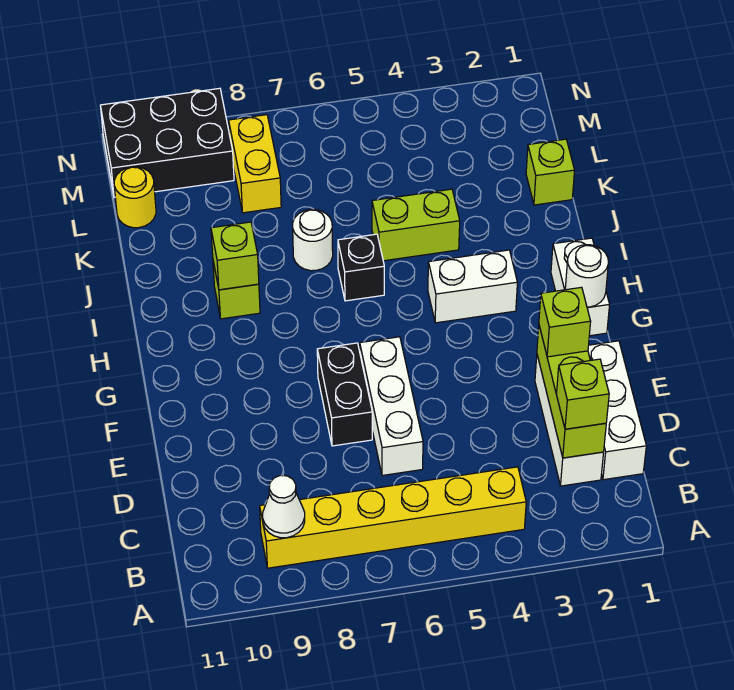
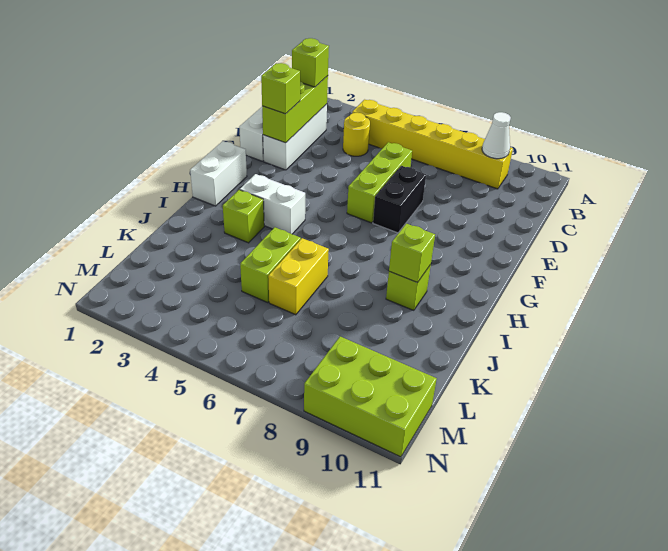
white brick D6:F6 level 1 -> lime brick D6:F6 level 1
white round brick G1 level 2 -> none
black brick I6 level 1 -> none
lime brick J4:J5 level 1 -> lime brick J5:K5 level 1
white round brick J7 level 1 -> none
lime brick K1 level 1 -> lime brick I3 level 1
yellow brick L8:M8 level 1 -> yellow brick J6:K6 level 1
yellow round brick L11 level 1 -> yellow round brick C4 level 1
black brick M9:N11 level 1 -> lime brick M9:N11 level 1

